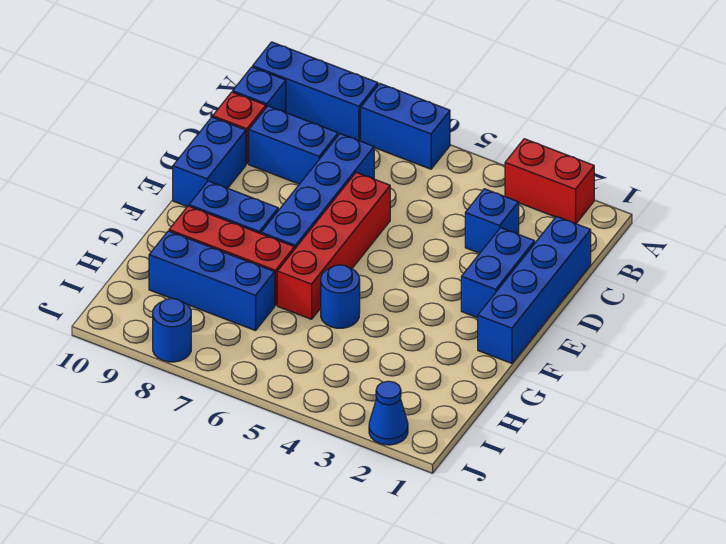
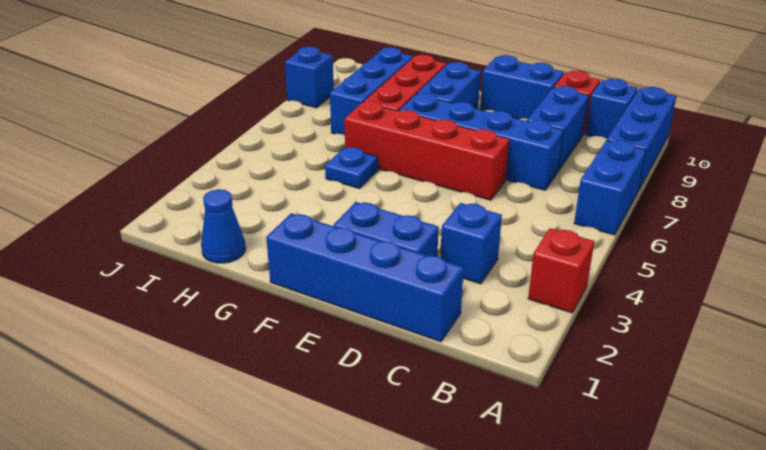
red brick A2:A3 level 1 -> red brick A3 level 1
blue round brick G5 level 1 -> blue plate G5 level 1
blue cone J2 level 1 -> blue cone H1 level 1
blue round brick J8 level 1 -> blue brick J8 level 1

